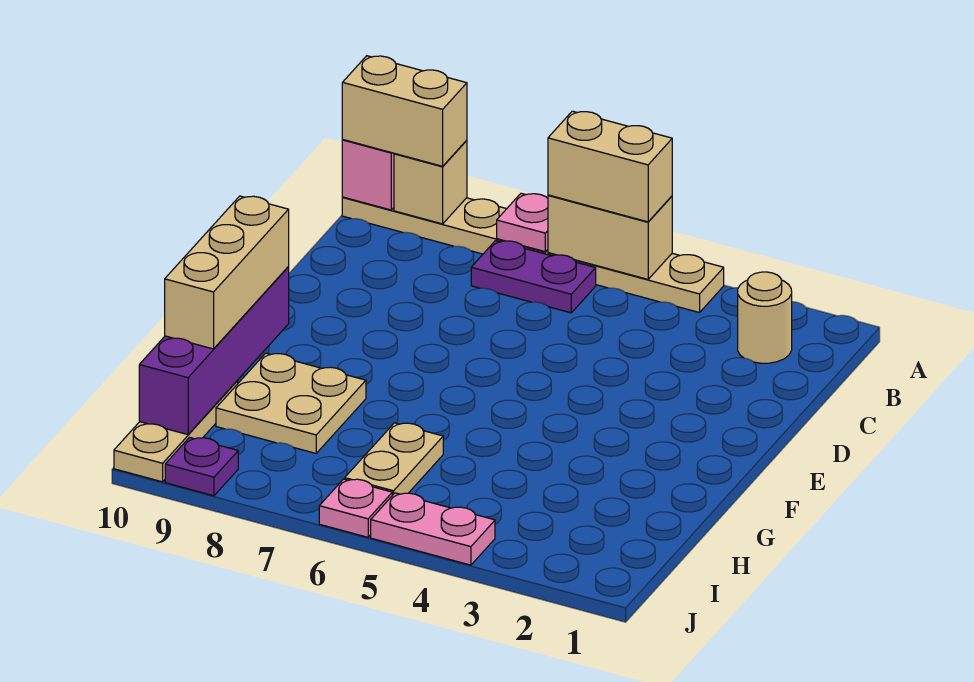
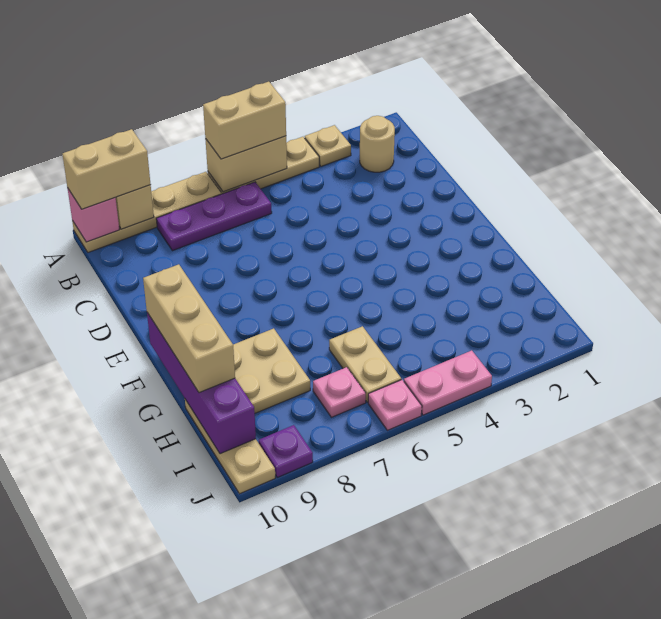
none -> tan plate A3 level 1
pink plate A7 level 2 -> pink plate I7 level 1
purple plate B6:B7 level 1 -> purple plate B6:B8 level 1

